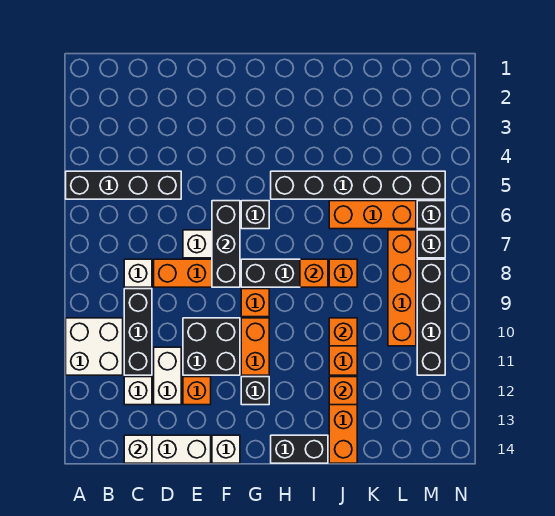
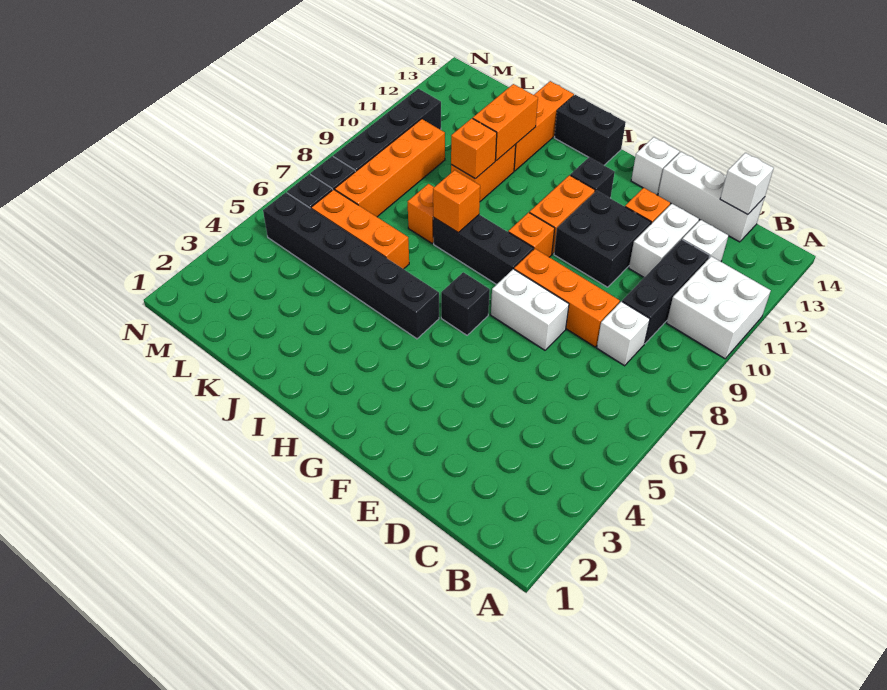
black brick A5:D5 level 1 -> none
black brick F6:F8 level 2 -> none
orange brick J12 level 2 -> orange brick J11:J12 level 2

